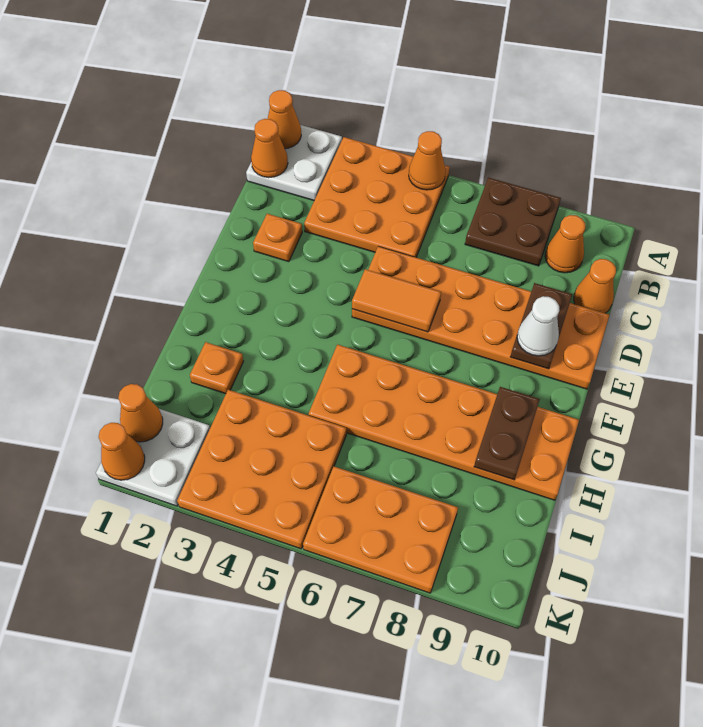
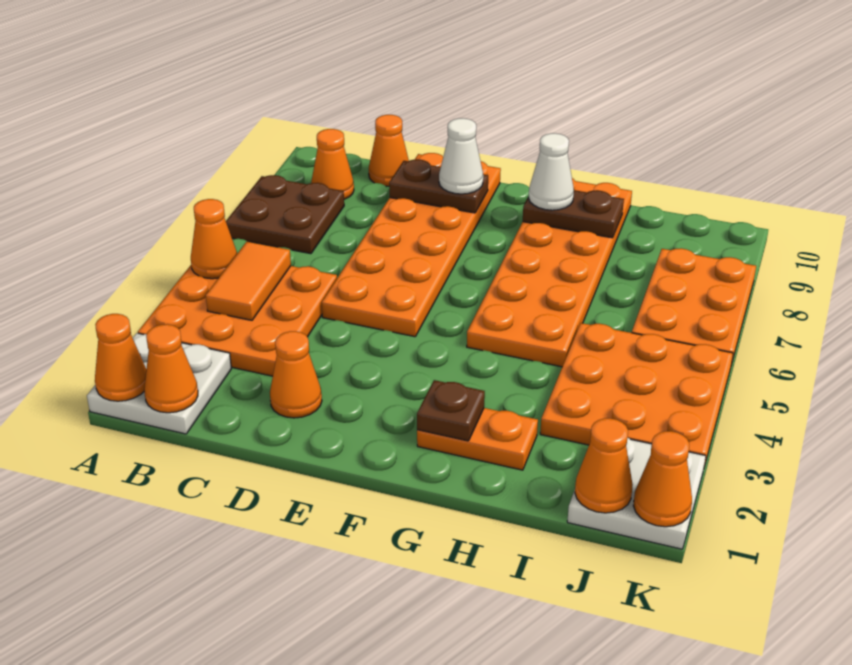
orange plate D2 level 1 -> orange cone D2 level 1
orange tile E5:E6 level 2 -> orange tile B4:B5 level 2
none -> brown plate G2 level 2
none -> white cone G9 level 3
orange plate H2 level 1 -> orange plate G2:H2 level 1

